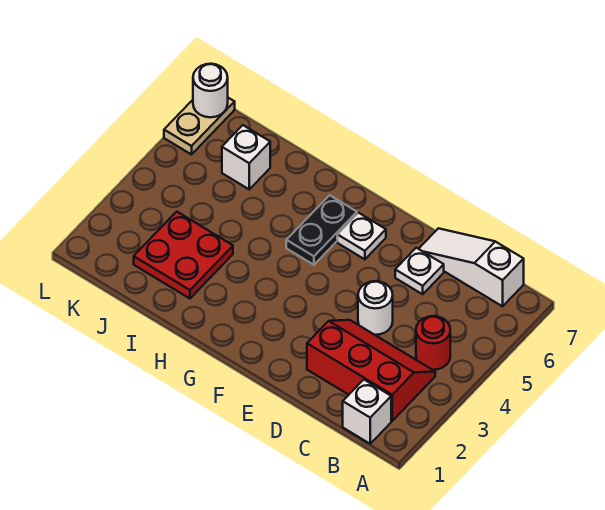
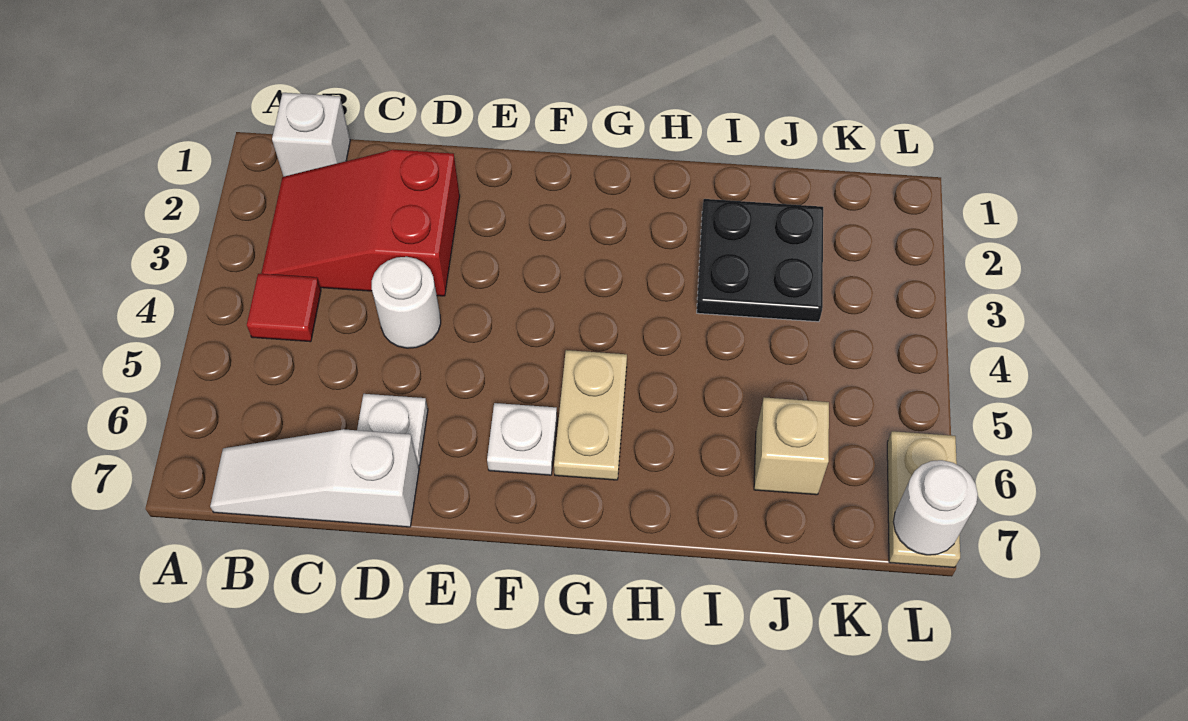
red slope B2:D3 level 1 top 2 -> red slope B2:D3 level 1 top D
red round brick B4 level 1 -> red tile B4 level 1
white slope B7:D7 level 1 top B -> white slope B7:D7 level 1 top D
black plate G5:G6 level 1 -> tan plate G5:G6 level 1
red plate I2:J3 level 1 -> black plate I2:J3 level 1
white brick J6 level 1 -> tan brick J6 level 1

